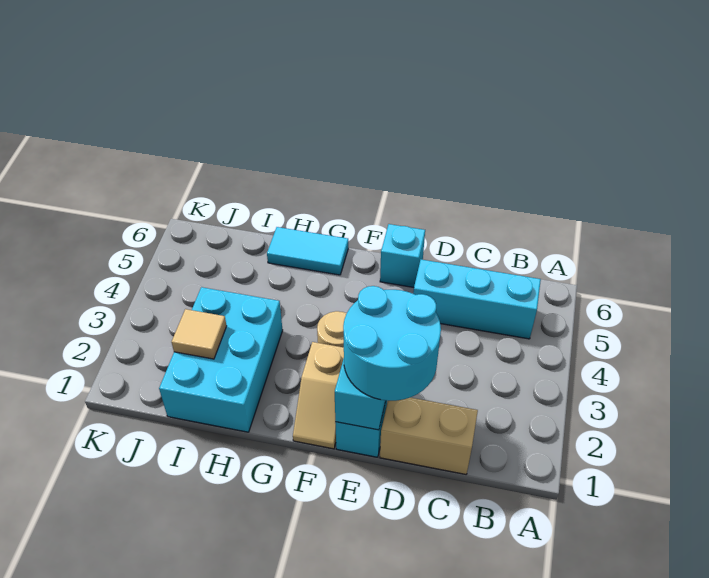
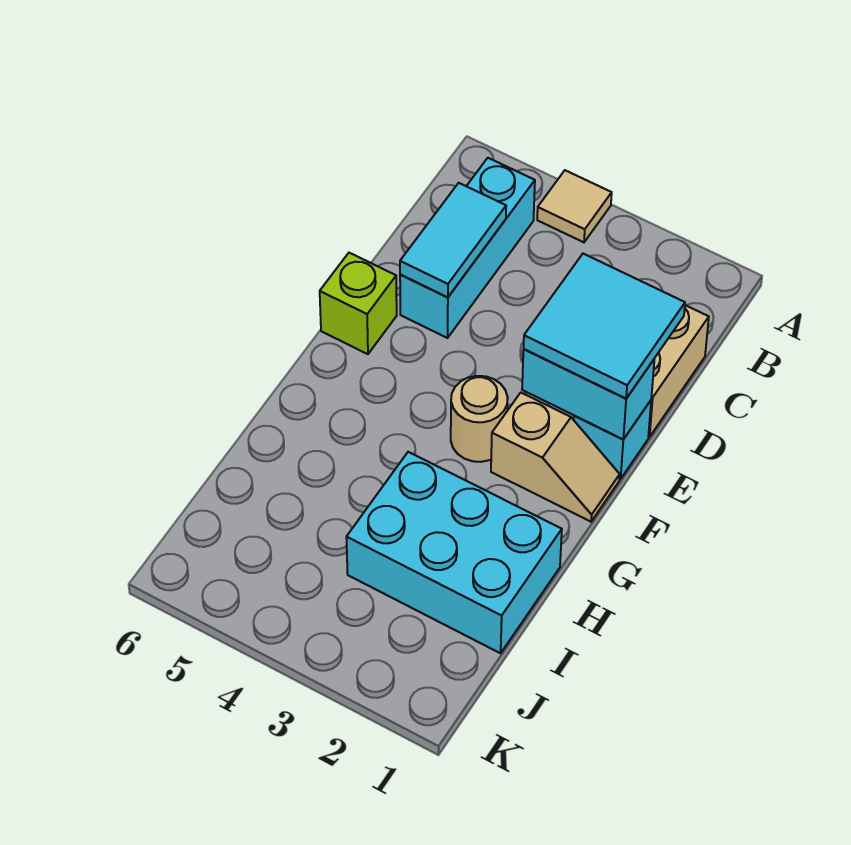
cyan round brick D1:E2 level 3 -> cyan tile D1:E2 level 3
cyan brick E6 level 1 -> lime brick E6 level 1
cyan tile G6:H6 level 1 -> cyan tile C5:D5 level 2
tan tile I2 level 2 -> tan tile A4 level 1

